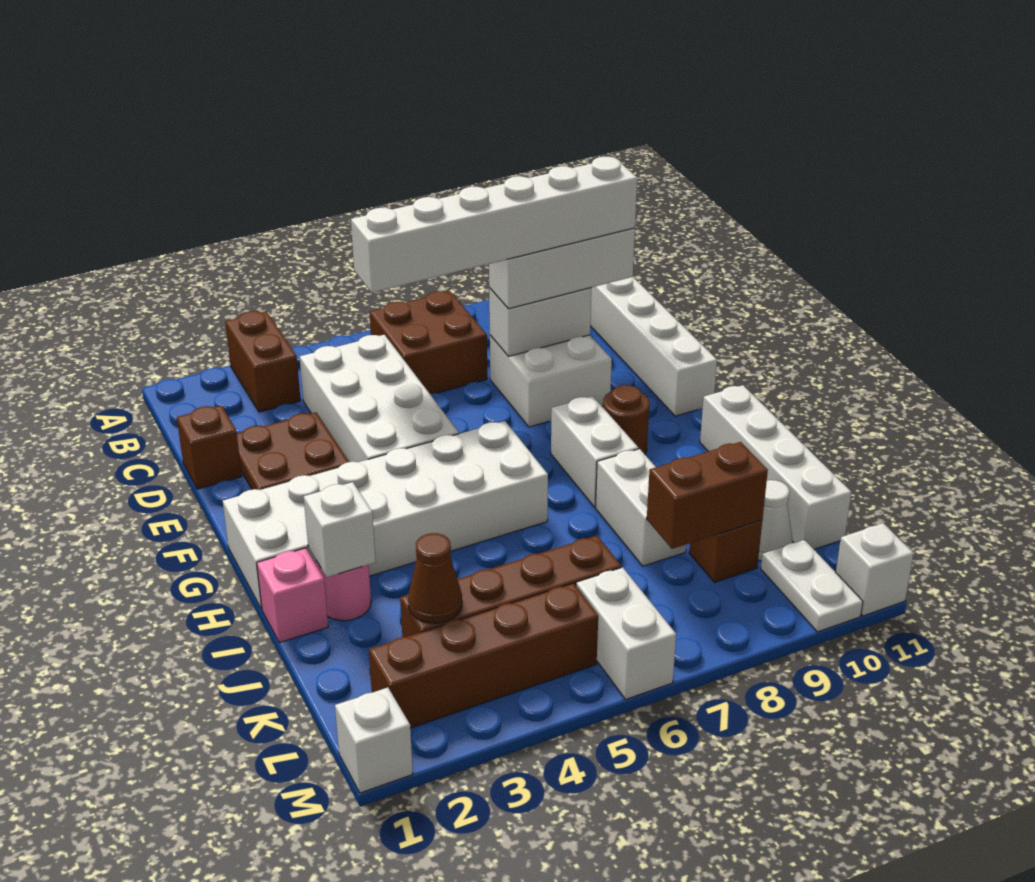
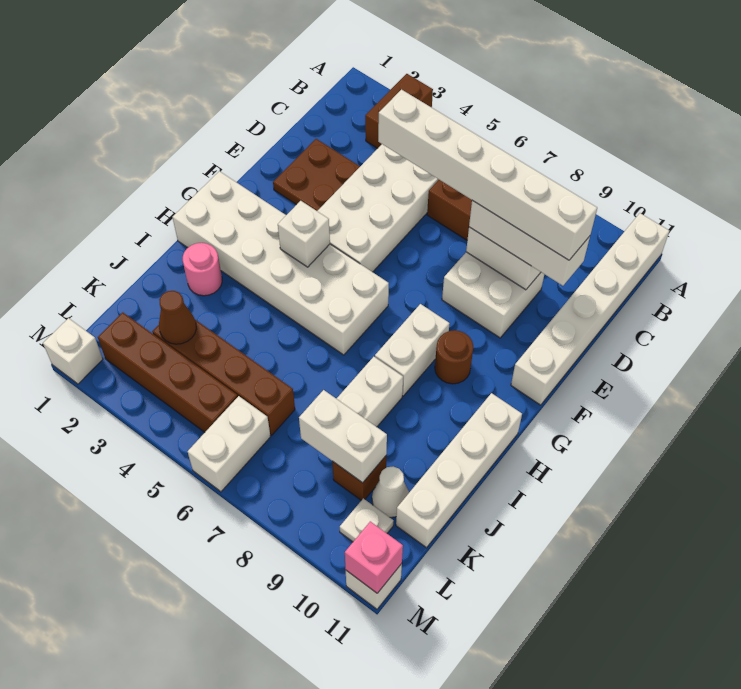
brown brick D1 level 1 -> none
pink brick I1 level 1 -> pink brick M11 level 2
white brick I2 level 2 -> white brick G4 level 2
brown brick K8:K9 level 2 -> white brick K8:K9 level 2
white plate L10:M10 level 1 -> white plate L10 level 1

